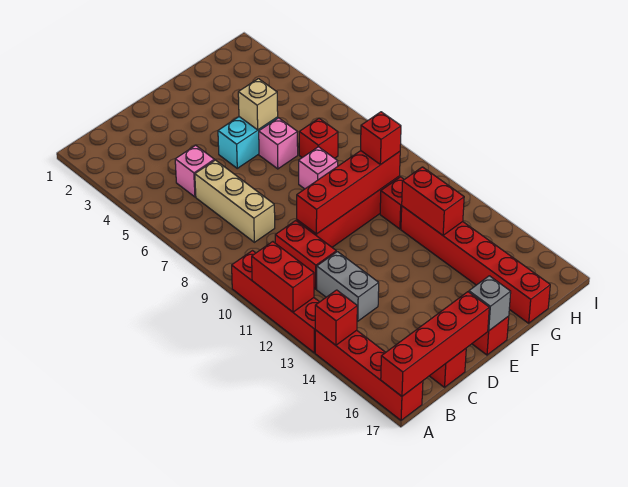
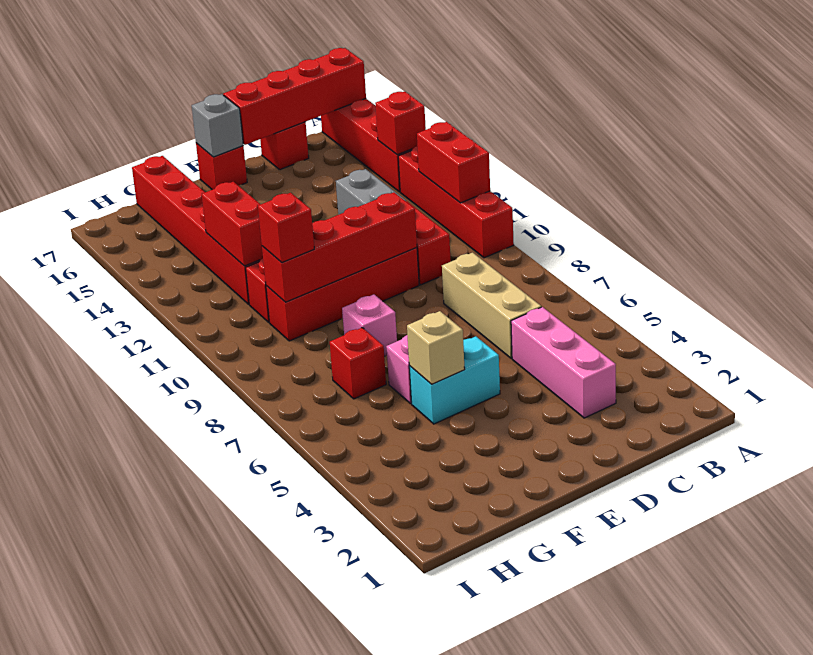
pink brick C5 level 1 -> pink brick C3:C5 level 1

